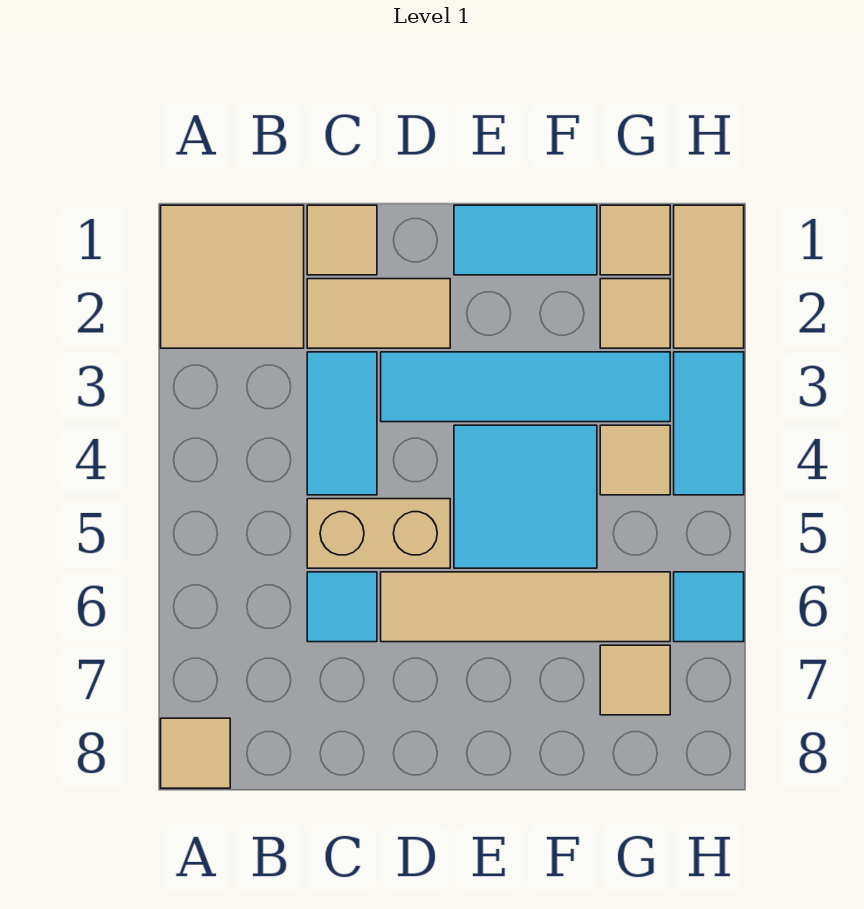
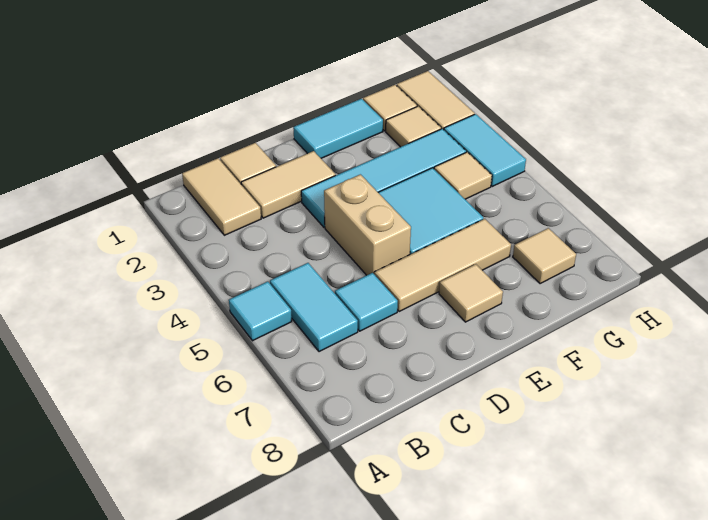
tan tile A1:B2 level 1 -> tan tile B1:B2 level 1
tan tile A8 level 1 -> tan tile E7 level 1
cyan tile C3:C4 level 1 -> cyan tile B5:B6 level 1
tan brick C5:D5 level 1 -> tan brick D4:D5 level 1
tan tile D6:G6 level 1 -> tan tile D6:F6 level 1
cyan tile H6 level 1 -> cyan tile A5 level 1

